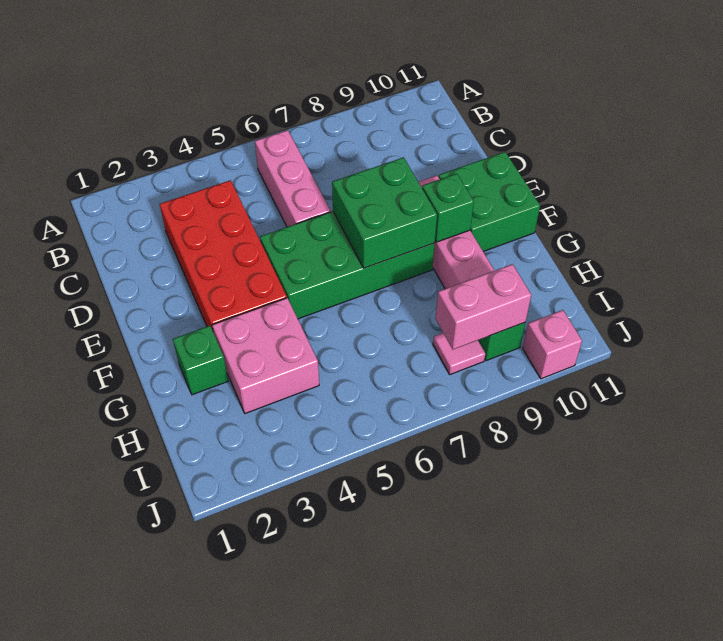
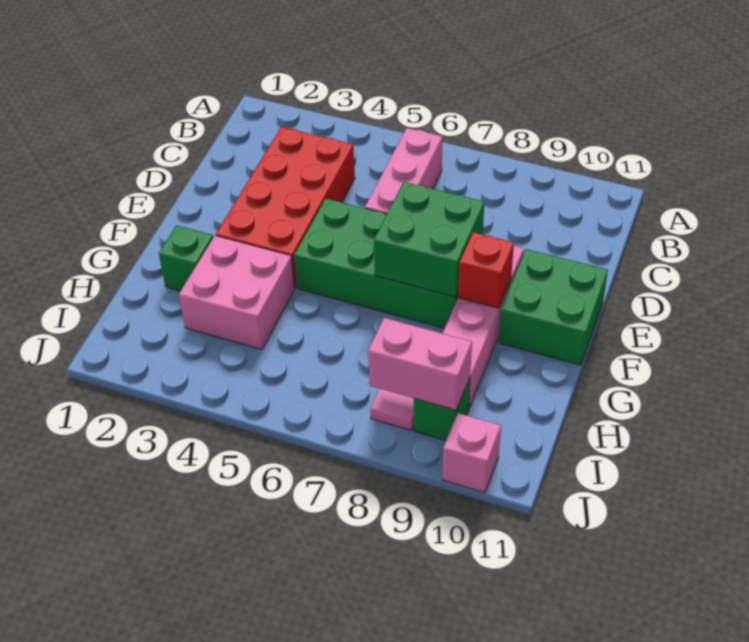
green brick F9 level 2 -> red brick F9 level 2

